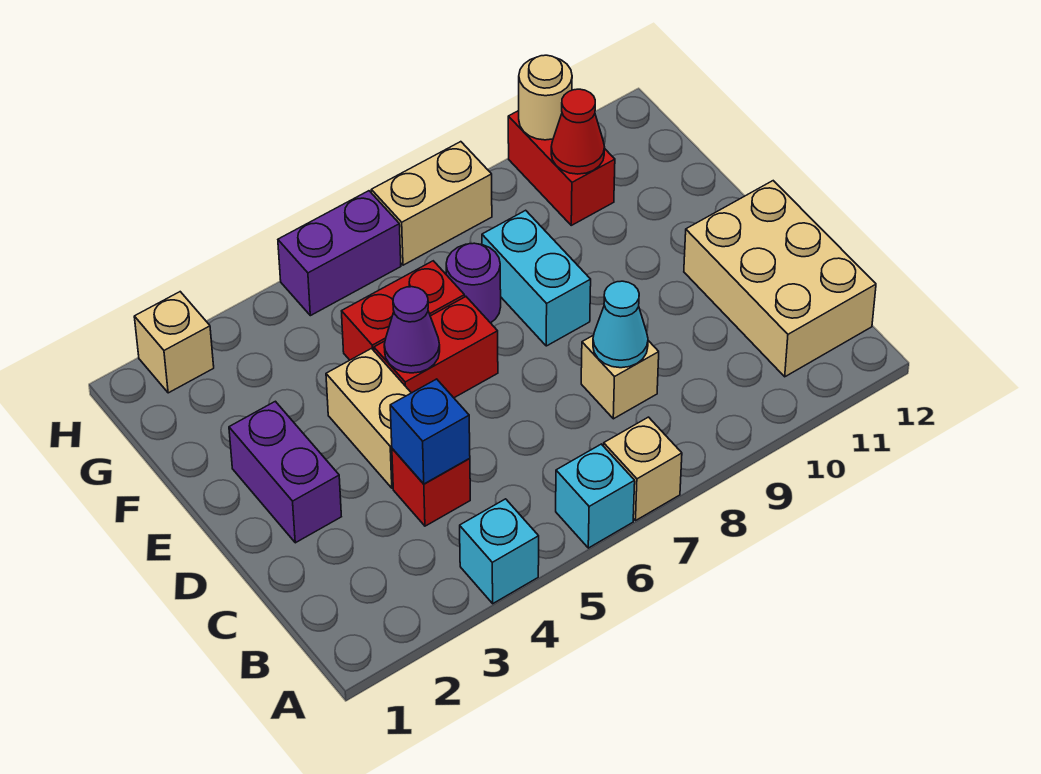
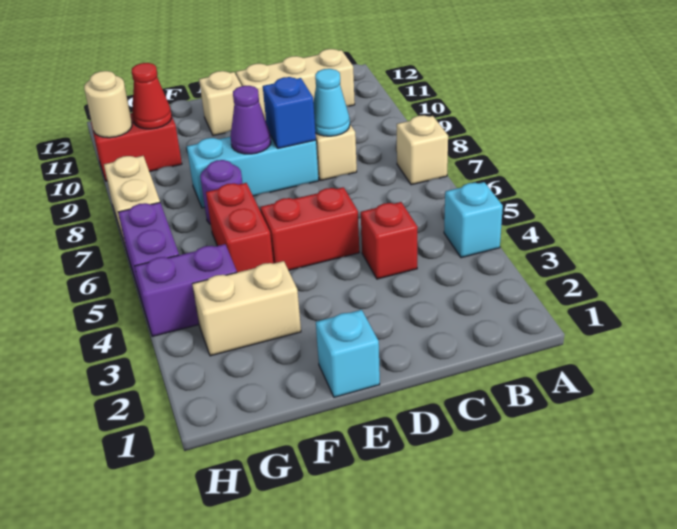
cyan brick A6 level 1 -> cyan brick E1 level 1
tan brick B11:D12 level 1 -> tan brick B11:D11 level 1
blue brick C4 level 2 -> blue brick D8 level 2
purple brick D2:E2 level 1 -> purple brick G4:H4 level 1
tan brick D4:E4 level 1 -> tan brick F3:G3 level 1
red brick E5:E6 level 1 -> red brick D5:E5 level 1
purple cone E5 level 2 -> purple cone E8 level 2
cyan brick E8:F8 level 1 -> cyan brick D8:F8 level 1
tan brick H2 level 1 -> tan brick E11 level 1

